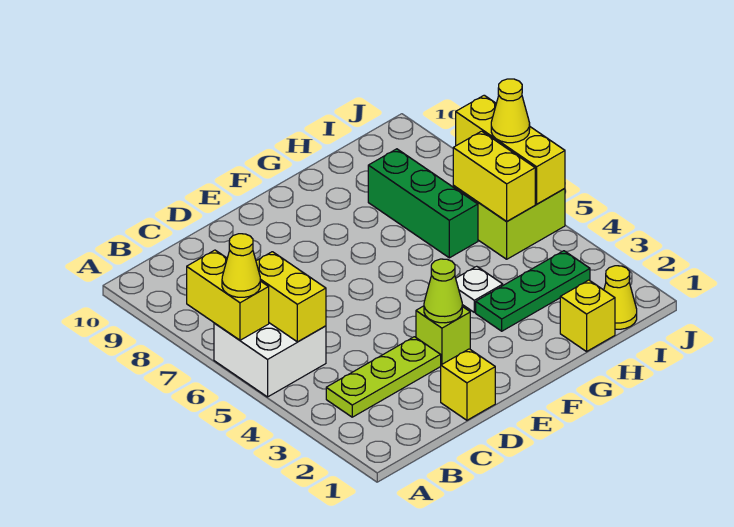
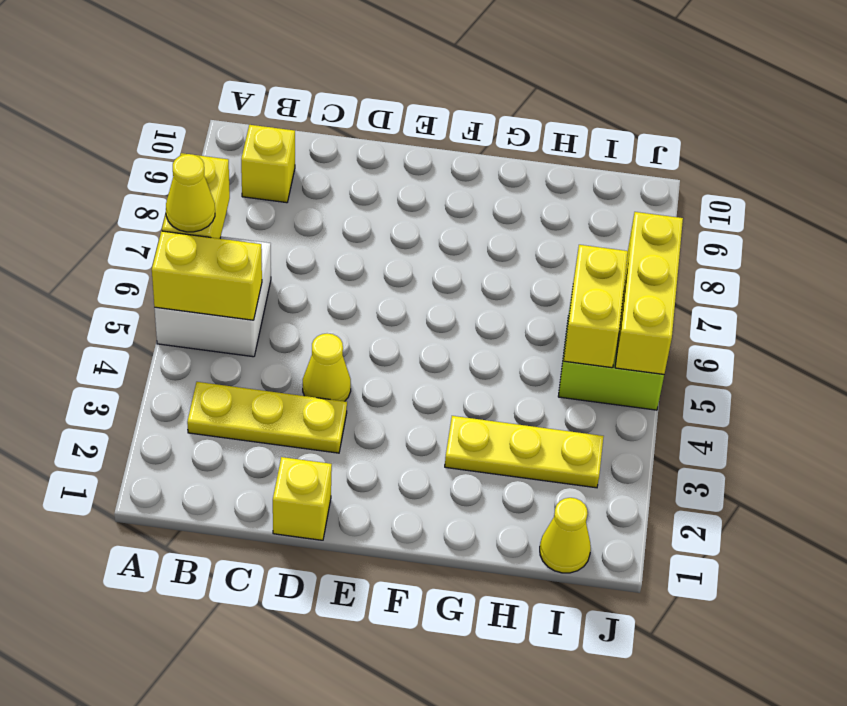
lime plate B3:D3 level 1 -> yellow plate B3:D3 level 1
yellow brick B5:B6 level 2 -> yellow brick A5:B5 level 2
lime brick E3 level 1 -> none
lime cone E3 level 2 -> none
green plate G3:I3 level 1 -> yellow plate G3:I3 level 1
white plate G4 level 1 -> none
yellow brick H1 level 1 -> yellow brick B9 level 1
green brick H6:H8 level 1 -> none
yellow cone J6 level 3 -> yellow cone D4 level 1

